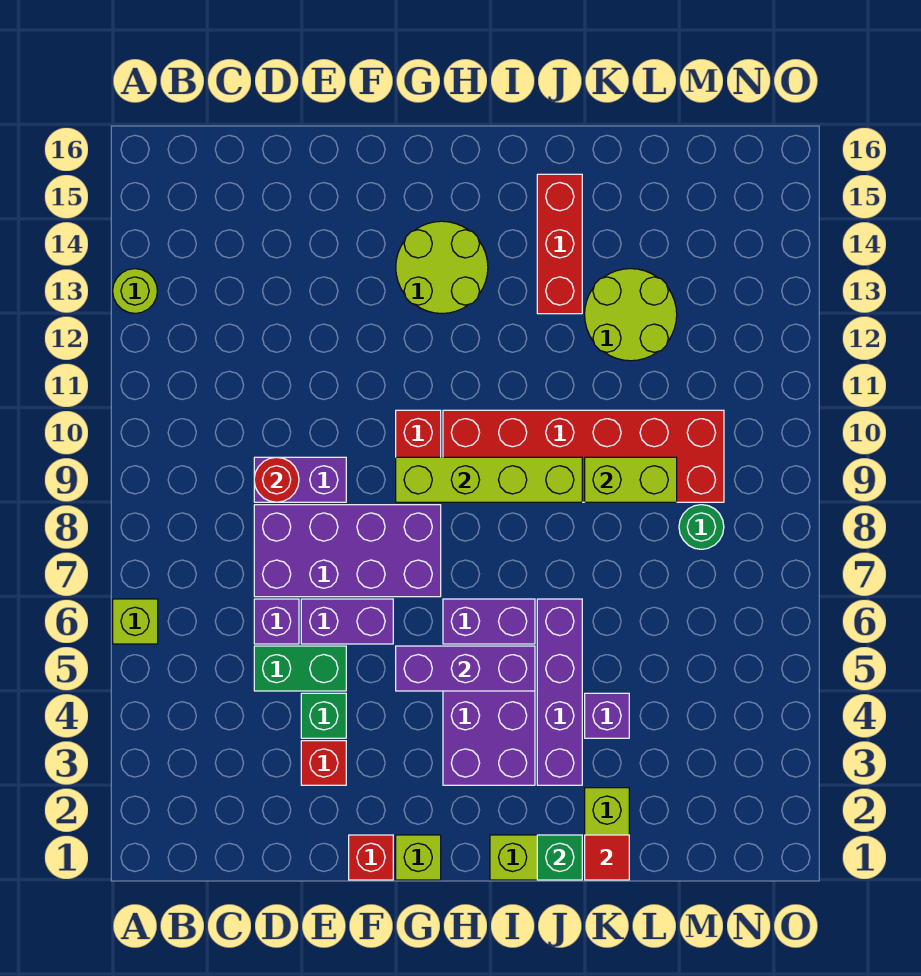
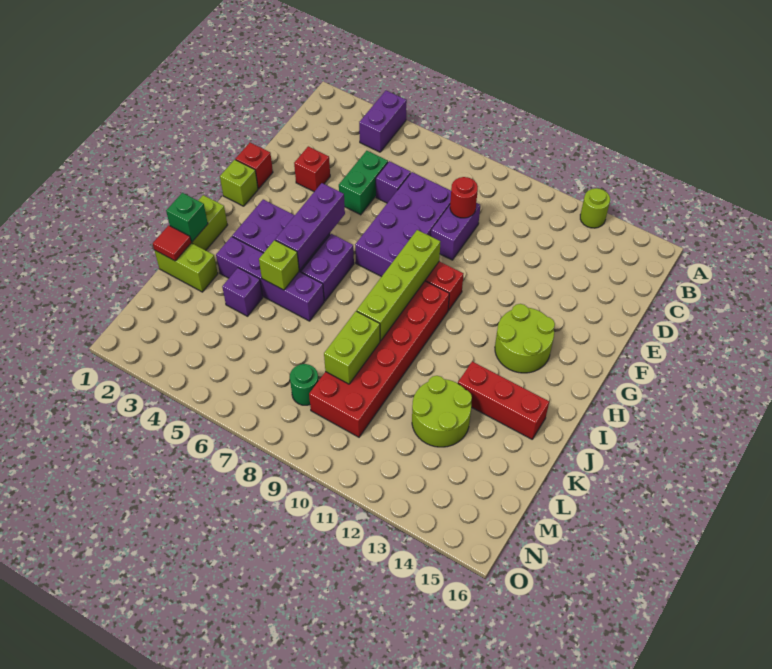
lime brick A6 level 1 -> lime brick J5 level 2
green brick E4 level 1 -> none
purple brick E6:F6 level 1 -> purple brick A4:B4 level 1

